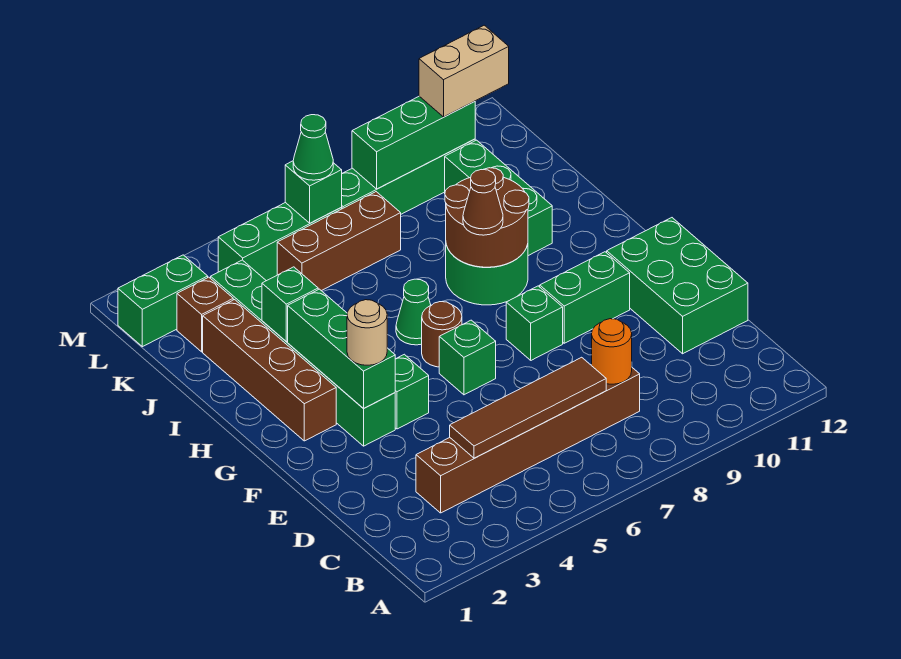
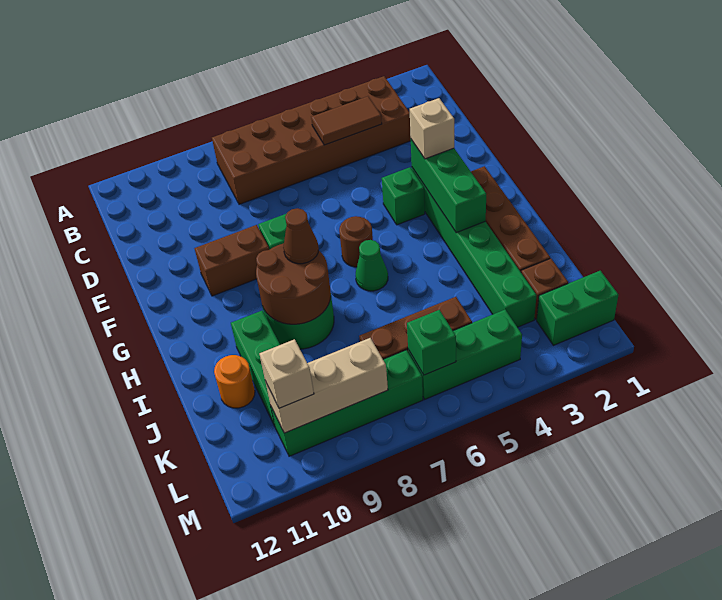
brown brick C3:C8 level 1 -> brown brick B3:C8 level 1
brown tile C4:C7 level 2 -> brown tile C4:C5 level 2
orange round brick C8 level 2 -> orange round brick J11 level 1
green brick D11:F12 level 1 -> none
tan round brick F3 level 3 -> tan brick F3 level 3
green brick F6 level 1 -> none
green brick F9:F10 level 1 -> brown brick F9:F10 level 1
green brick I3 level 2 -> none
green cone L6 level 3 -> none
green brick L8:L10 level 2 -> tan brick L8:L10 level 2
tan brick L10:L11 level 3 -> tan brick L10 level 3

